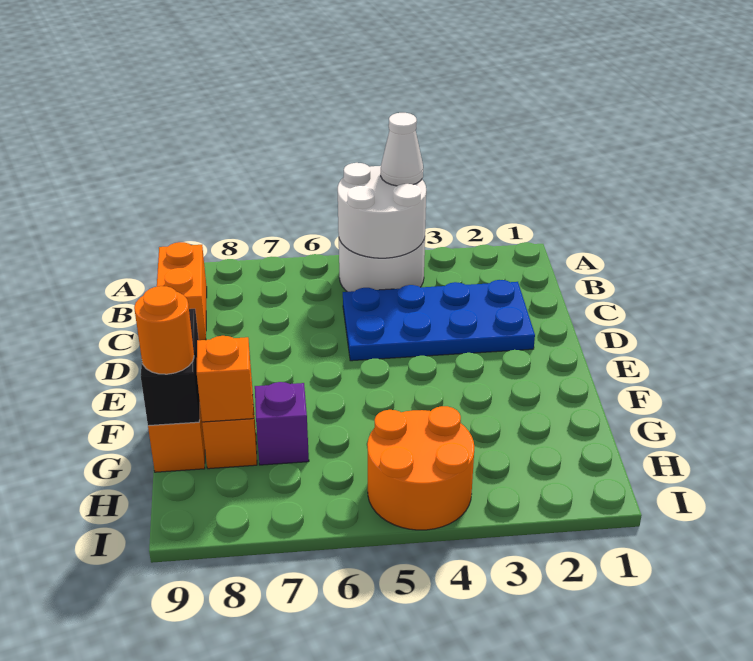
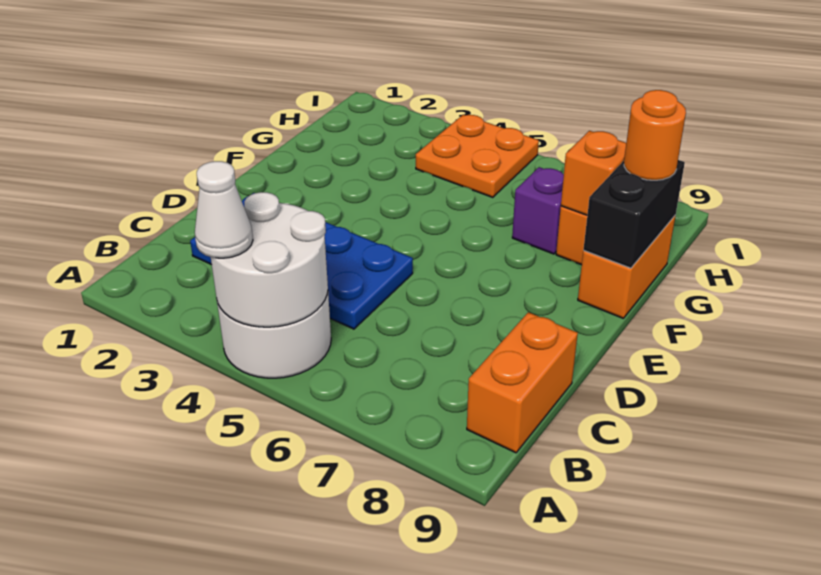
orange round brick H4:I5 level 1 -> orange plate H4:I5 level 1

